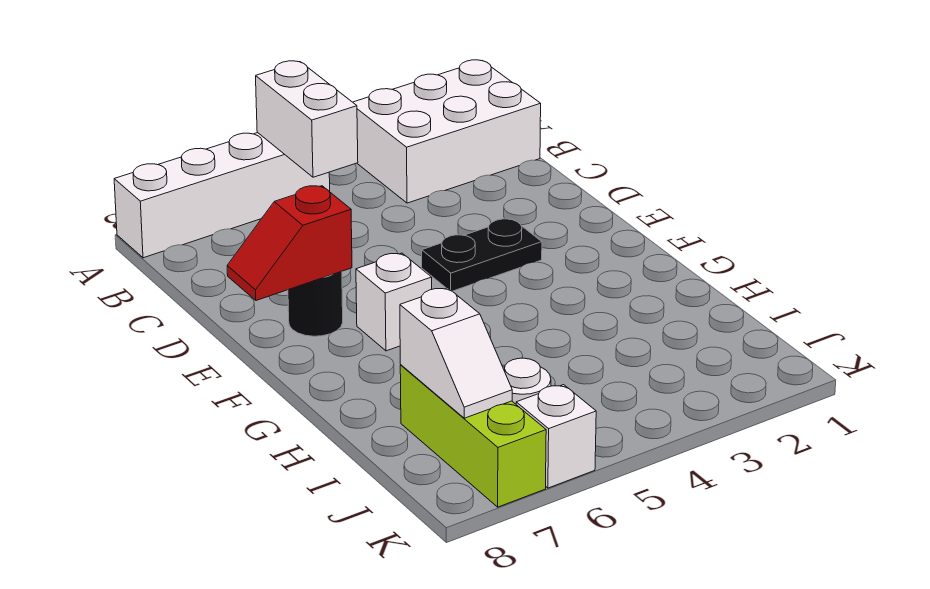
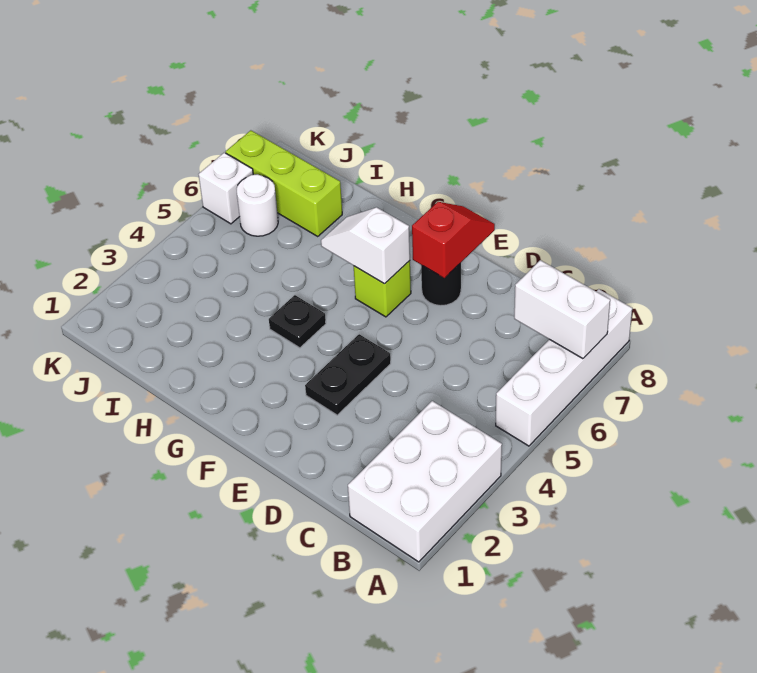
white brick A5:B5 level 2 -> white brick A7:B7 level 2
white brick F6 level 1 -> lime brick F6 level 1
none -> black plate G4 level 1
white slope I7:J7 level 2 top I -> white slope F6:G6 level 2 top F

